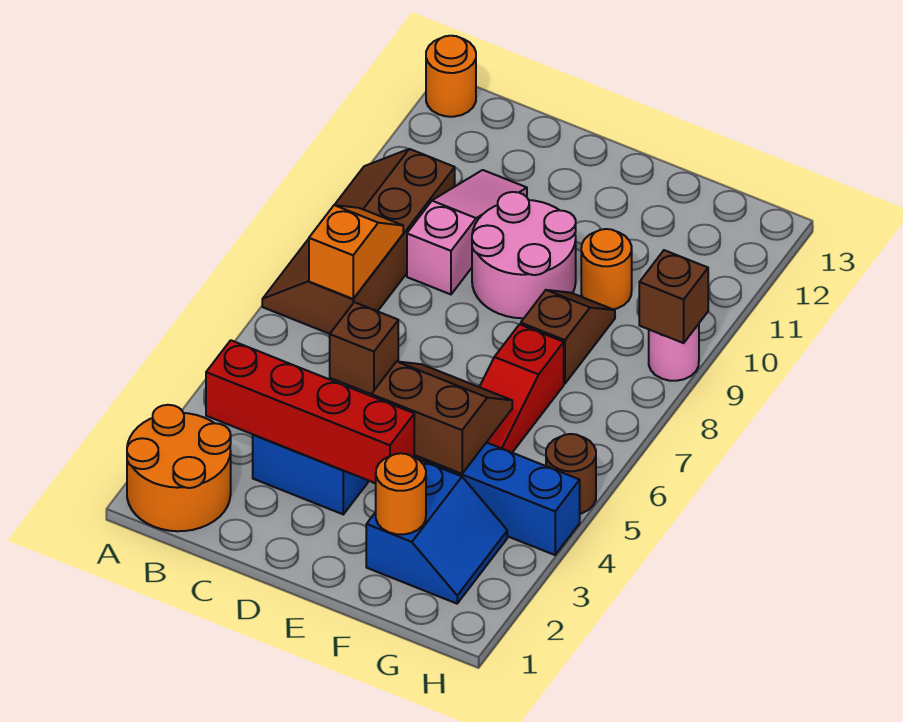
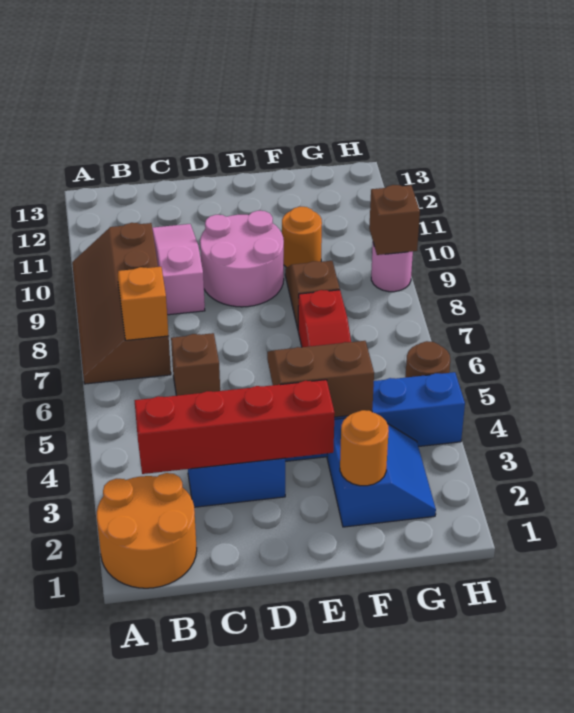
orange round brick A13 level 1 -> none

